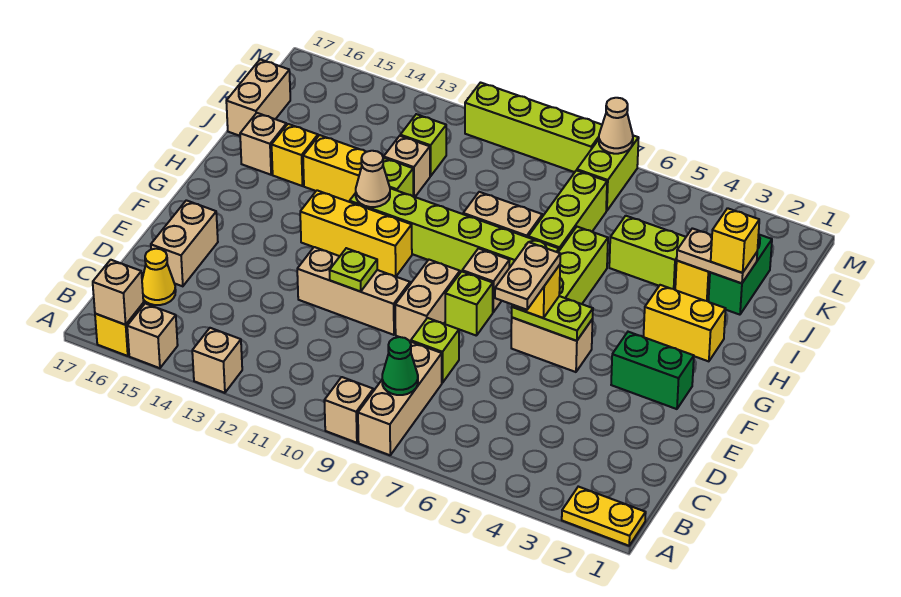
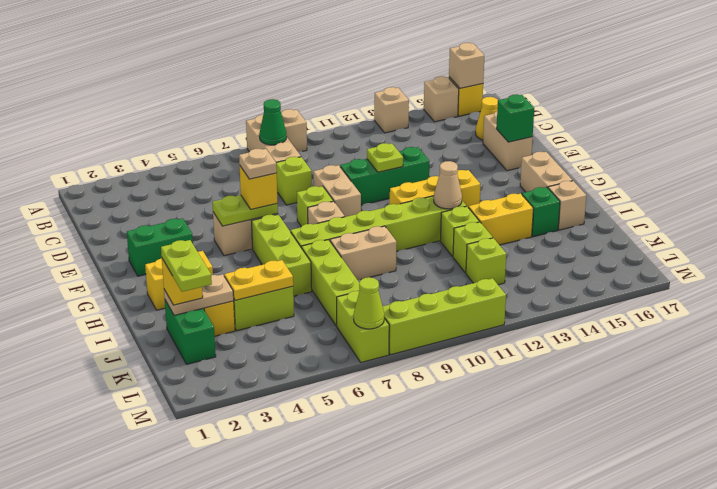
yellow plate A1:A2 level 1 -> yellow plate J4:J5 level 2
tan plate E6:F6 level 4 -> tan plate F6 level 4
tan brick E10:E12 level 1 -> green brick E10:E12 level 1
none -> green brick E16 level 2
yellow brick I15 level 1 -> green brick I15 level 1
none -> lime plate J2:K2 level 4
tan brick J12 level 1 -> lime brick J12 level 1
tan brick J17:K17 level 1 -> tan brick G16:H16 level 1
tan cone M7 level 2 -> lime cone M7 level 2

